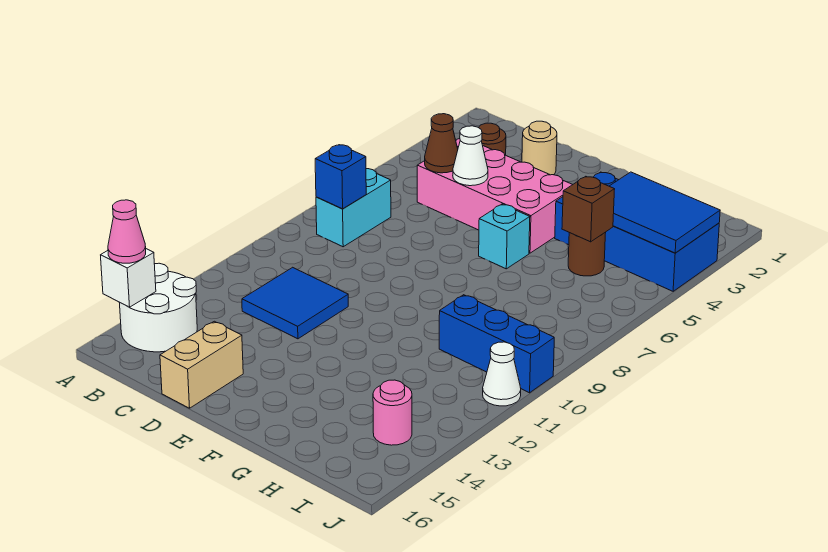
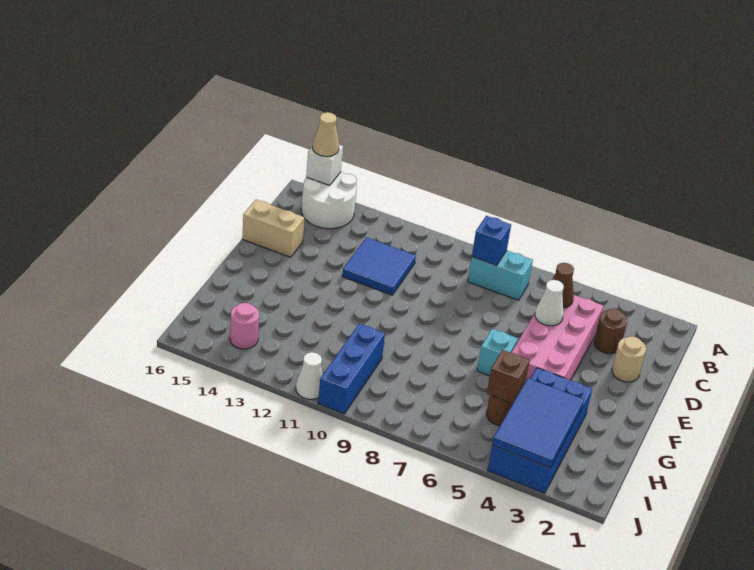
pink cone A15 level 3 -> tan cone A15 level 3

